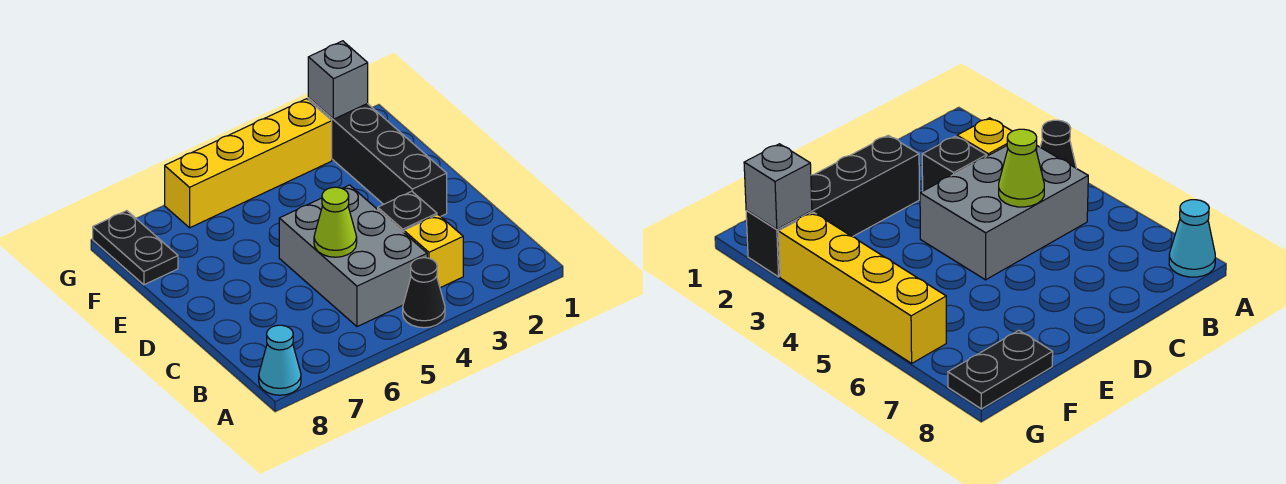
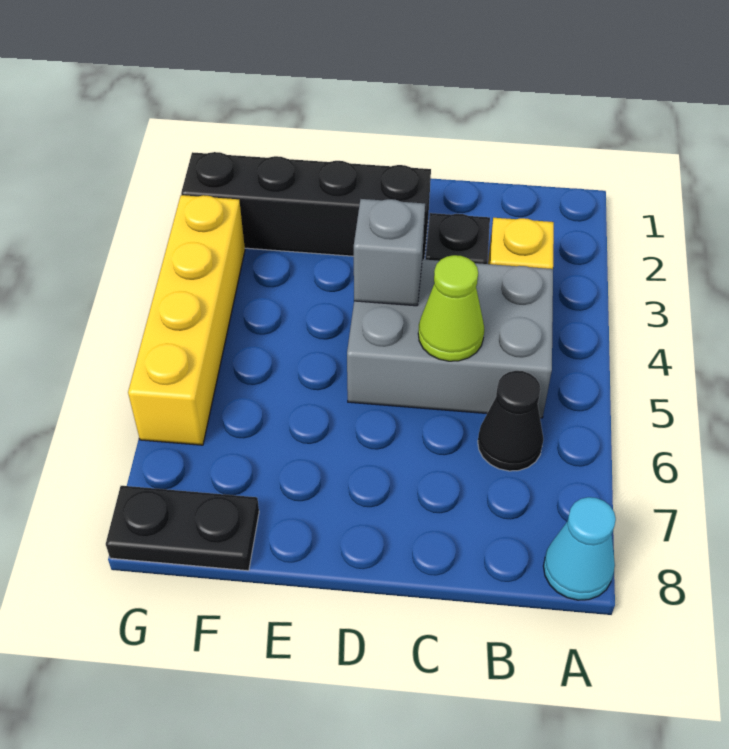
black cone A4 level 1 -> black cone B6 level 1
grey brick G2 level 2 -> grey brick D4 level 2

